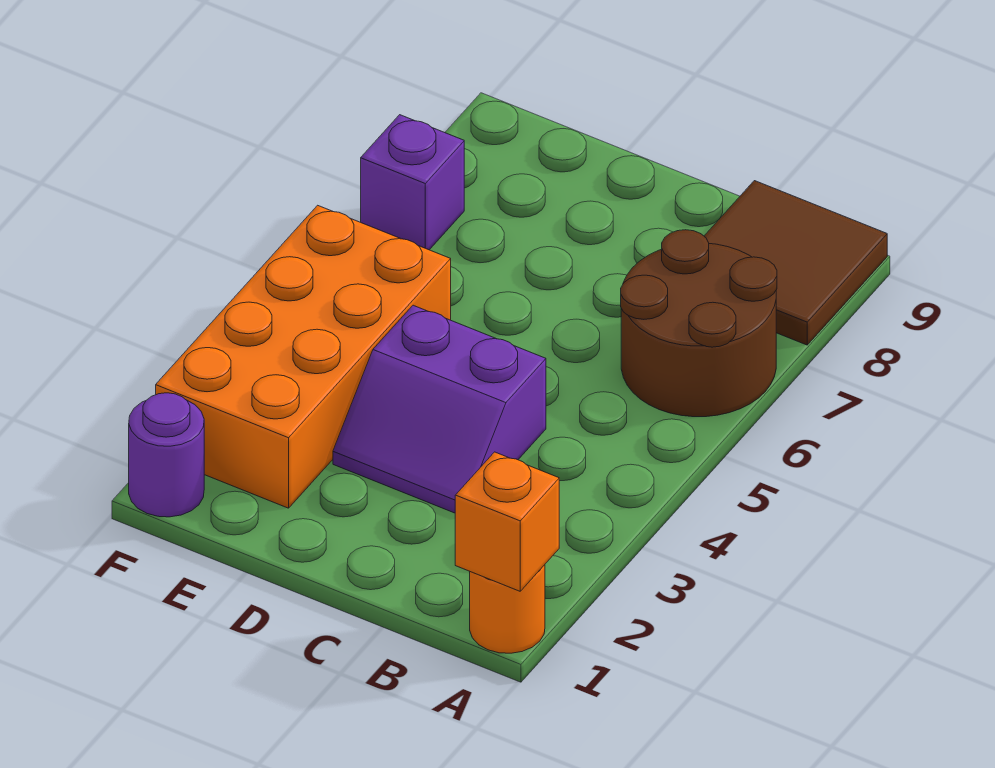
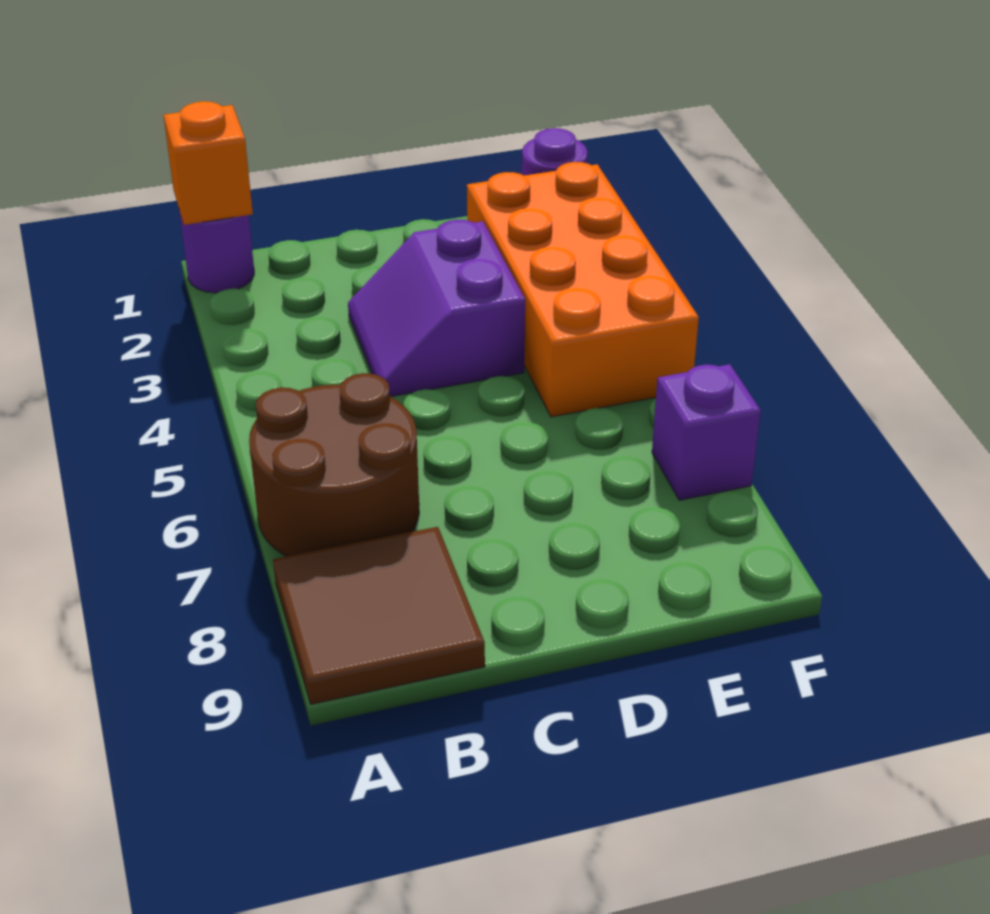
orange round brick A1 level 1 -> purple round brick A1 level 1
purple slope C3:D4 level 1 top 4 -> purple slope C3:D4 level 1 top D

